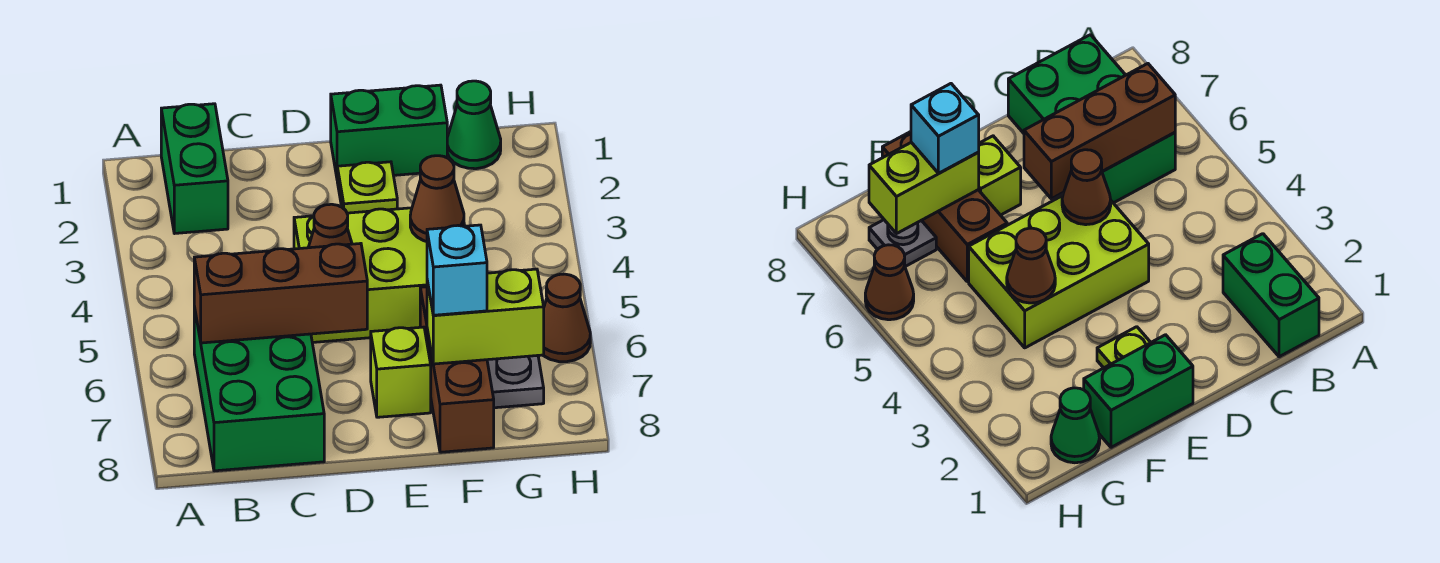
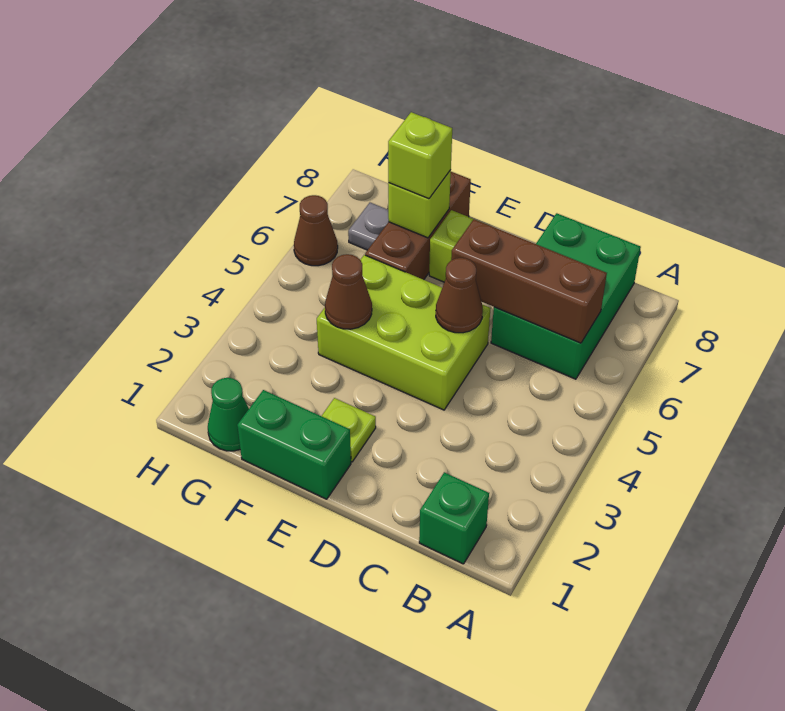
green brick B1:B2 level 1 -> green brick B1 level 1
lime brick F7:G7 level 2 -> lime brick F7 level 2
cyan brick F7 level 3 -> lime brick F7 level 3

